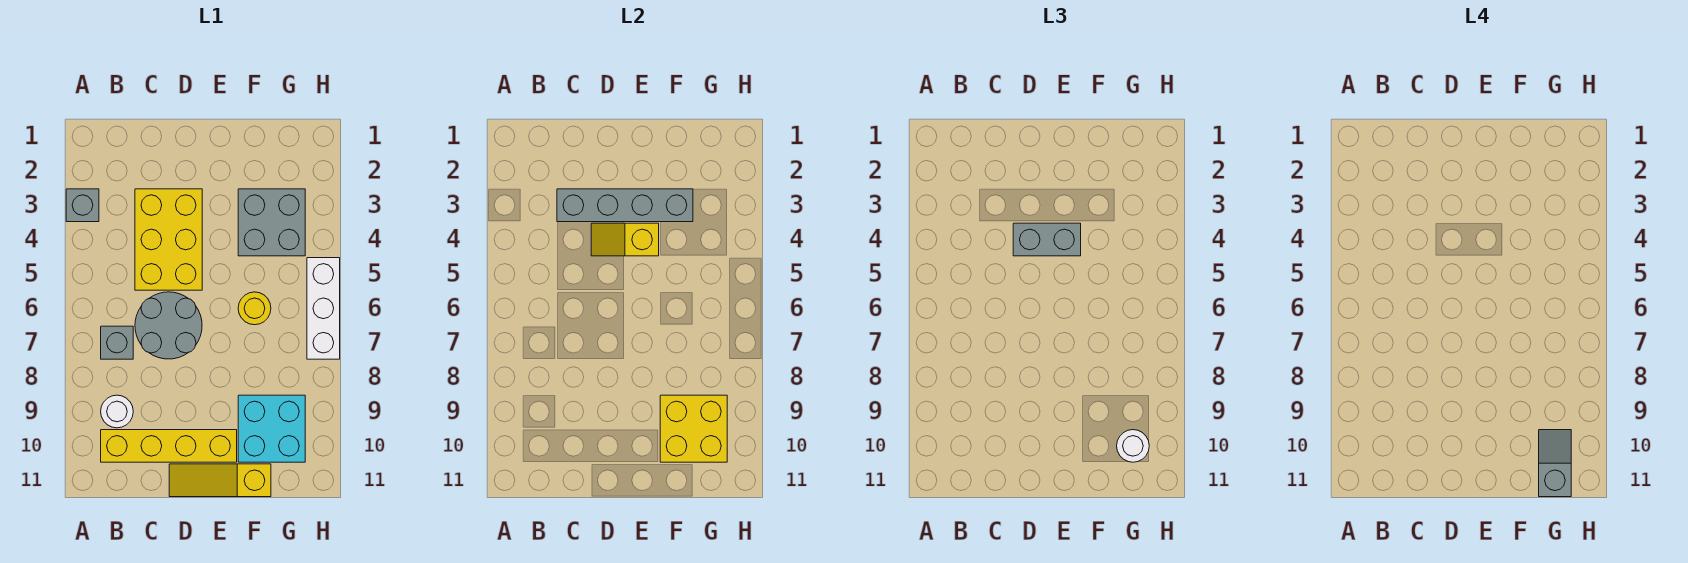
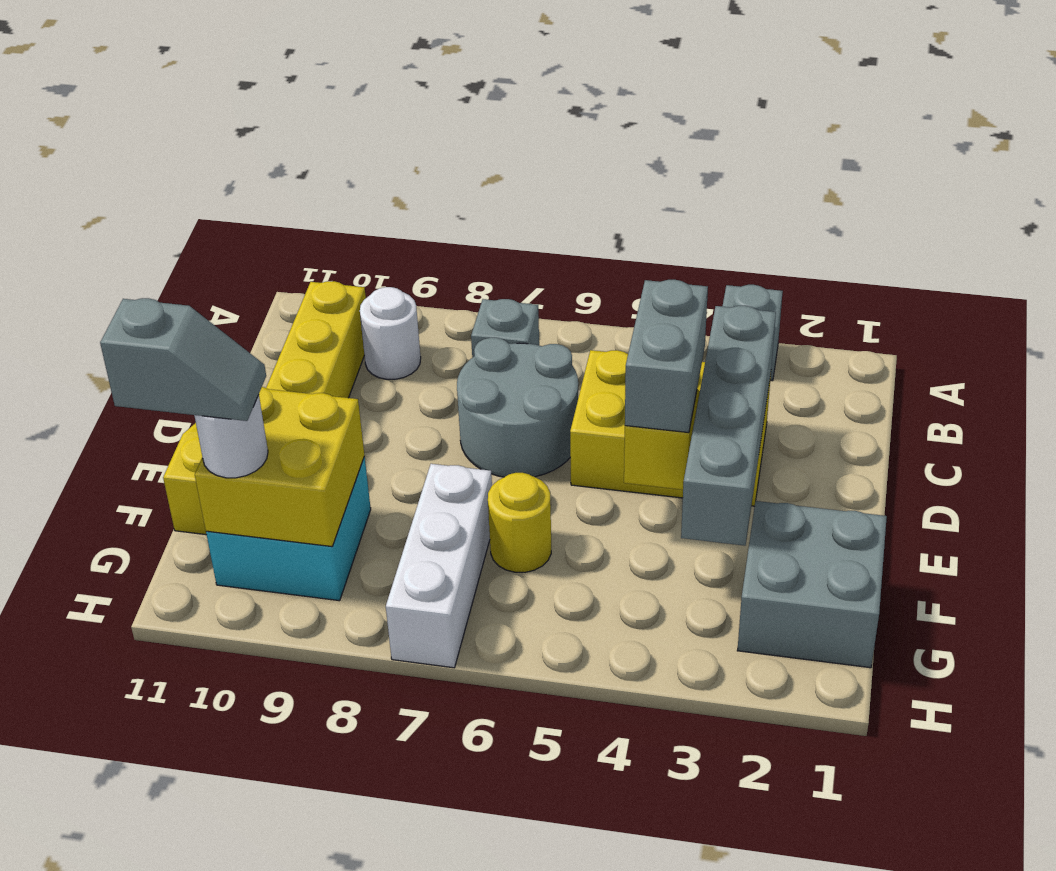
grey brick F3:G4 level 1 -> grey brick F1:G2 level 1
white brick H5:H7 level 1 -> white brick F7:H7 level 1

